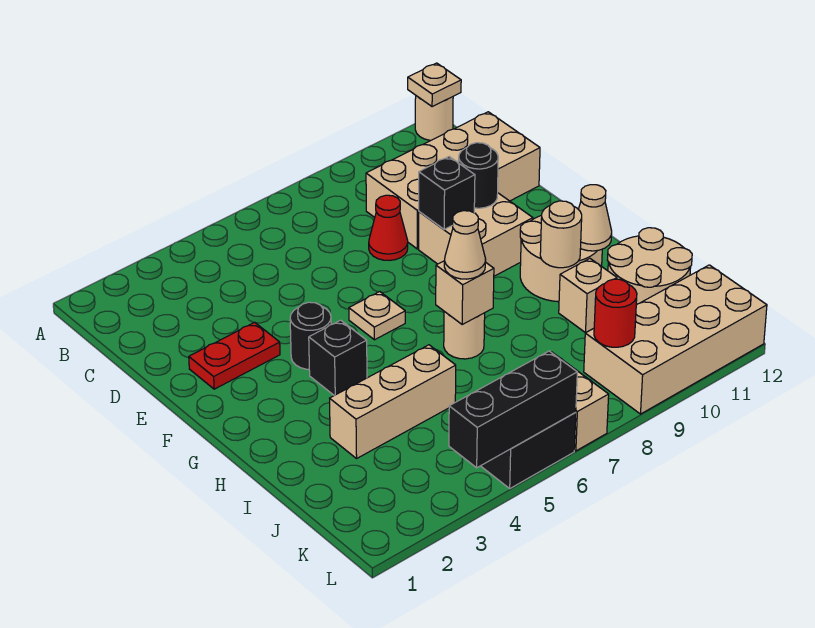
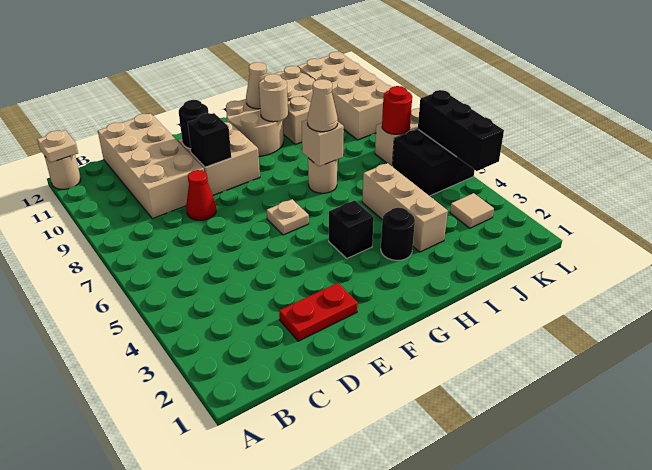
red plate E2:E3 level 1 -> red plate D2:E2 level 1
black round brick F4 level 1 -> black round brick H3 level 1
none -> tan tile K3 level 1
red round brick K9 level 2 -> red round brick K7 level 2

